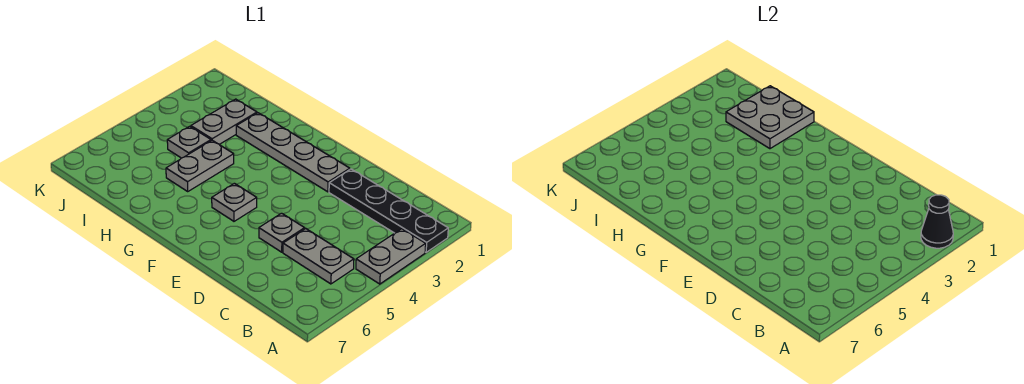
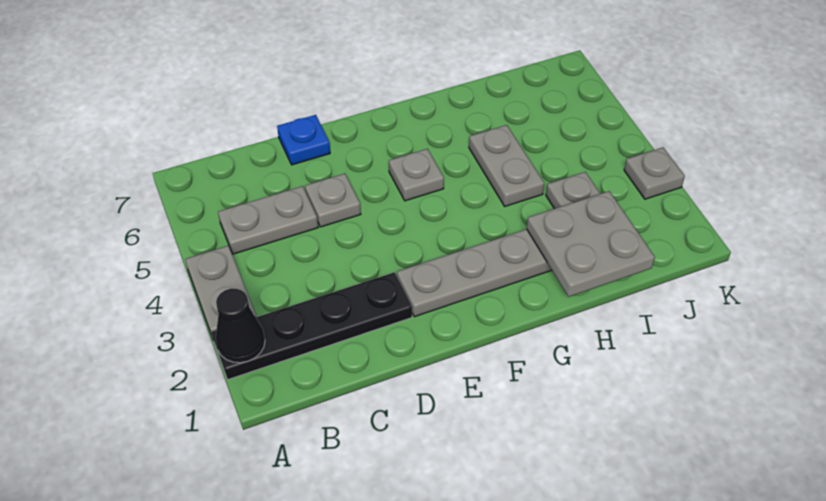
none -> blue plate D7 level 1
grey plate I4 level 1 -> grey plate K3 level 1

